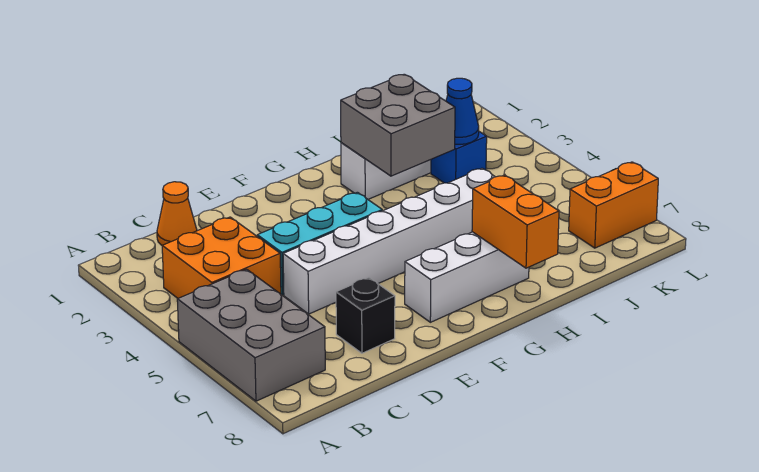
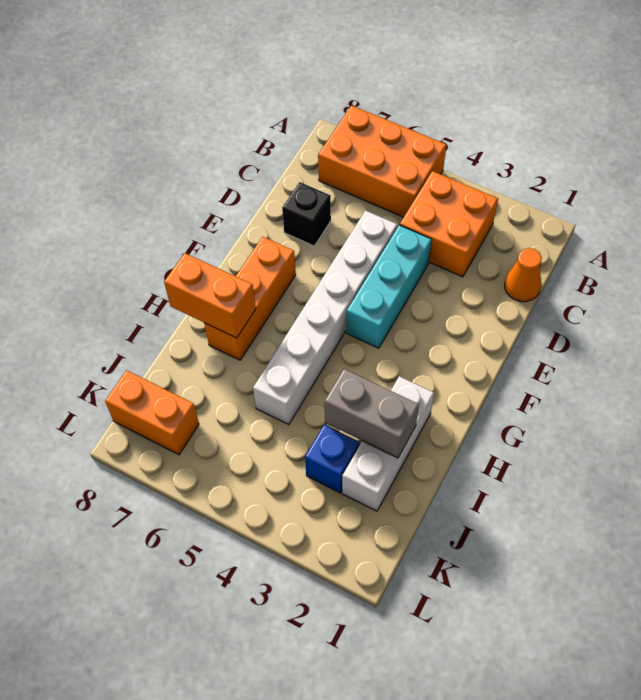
grey brick A5:B7 level 1 -> orange brick A5:B7 level 1
white brick F7:H7 level 1 -> orange brick F7:H7 level 1
grey brick H2:I3 level 2 -> grey brick I2:I3 level 2
blue cone J3 level 2 -> none
orange brick K7:L7 level 1 -> orange brick K7:K8 level 1

